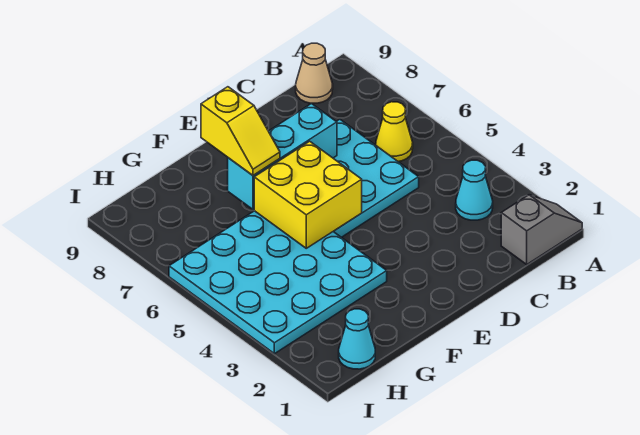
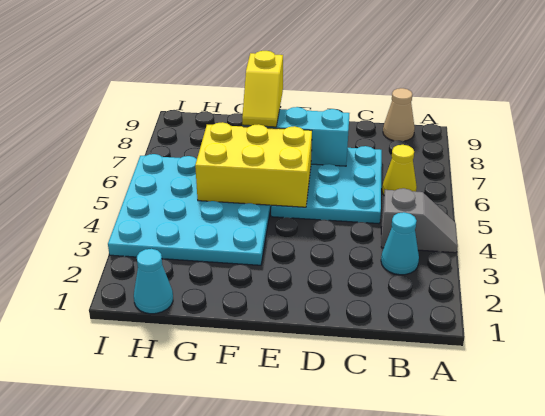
grey slope A1:B1 level 1 top B -> grey slope A4:B4 level 1 top B
yellow brick E5:F6 level 2 -> yellow brick E5:G6 level 2

